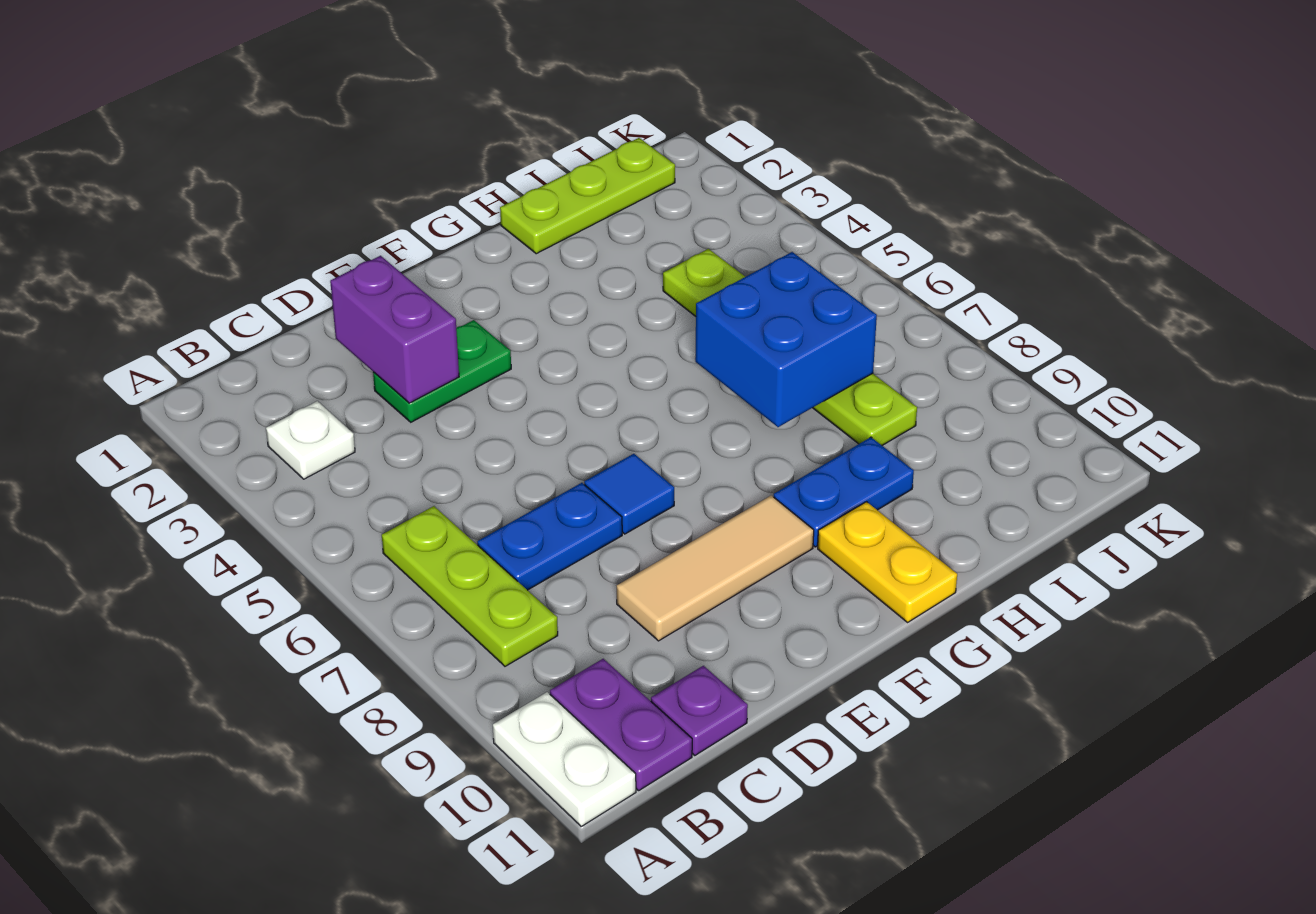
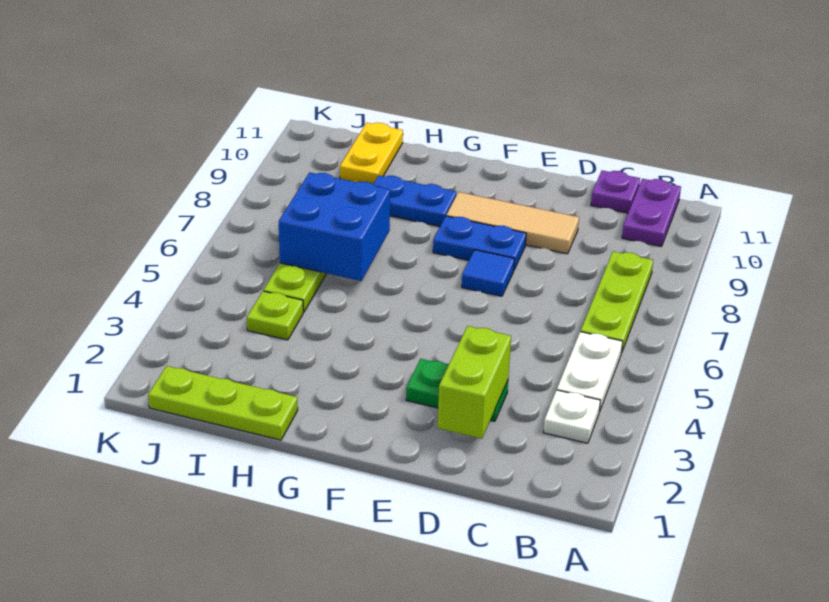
white plate A10:A11 level 1 -> white plate B4:B5 level 1
blue plate C7:D7 level 1 -> blue plate E8:F8 level 1
purple brick D2:D3 level 2 -> lime brick D2:D3 level 2
yellow plate G10:G11 level 1 -> yellow plate I10:I11 level 1

